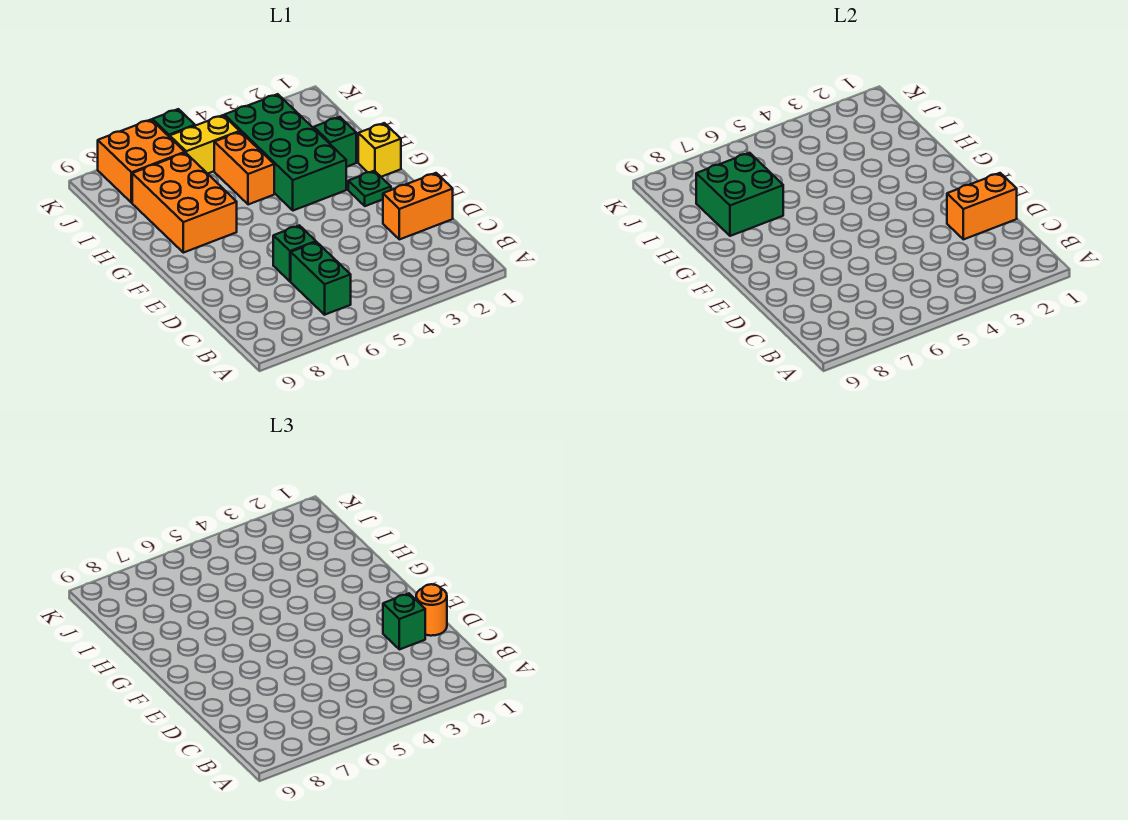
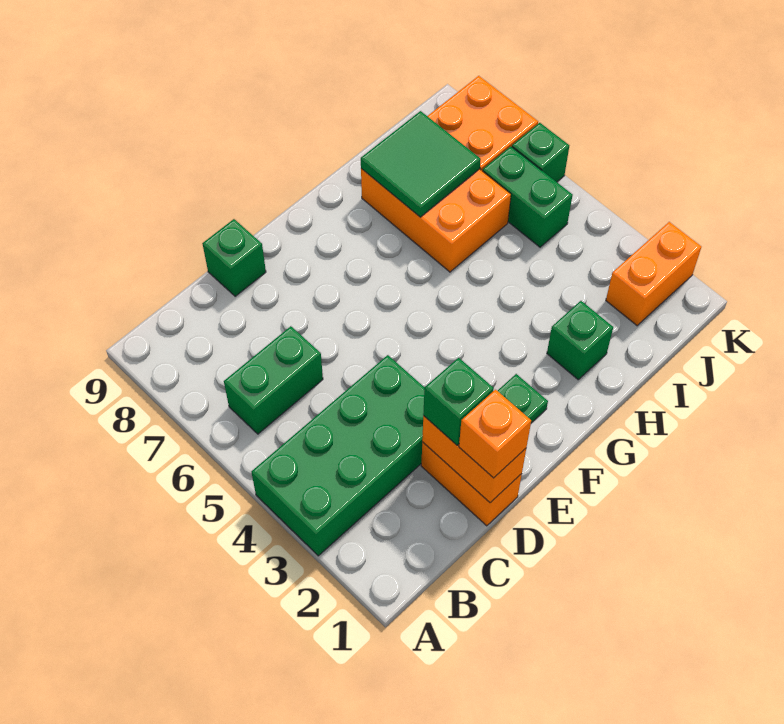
orange round brick D1 level 3 -> orange brick D1 level 3
green brick D6 level 1 -> green brick D9 level 1
yellow brick G1 level 1 -> none
green brick G3:J4 level 1 -> green brick A3:D4 level 1
orange brick G7:I8 level 1 -> orange brick H6:I8 level 1
orange brick H5:I5 level 1 -> orange brick J2:K2 level 1
green brick H7:I8 level 2 -> green tile H7:I8 level 2
yellow brick J5:J6 level 1 -> green brick J5:J6 level 1

